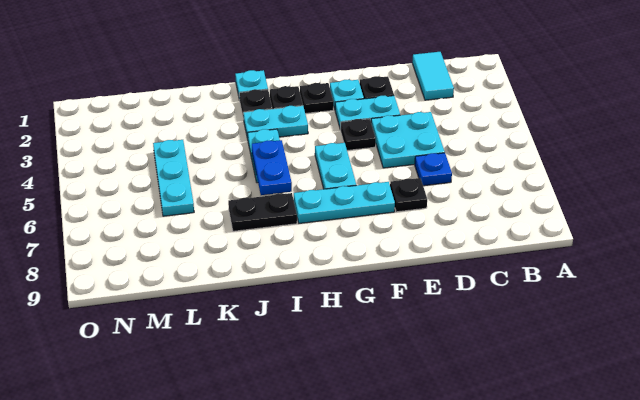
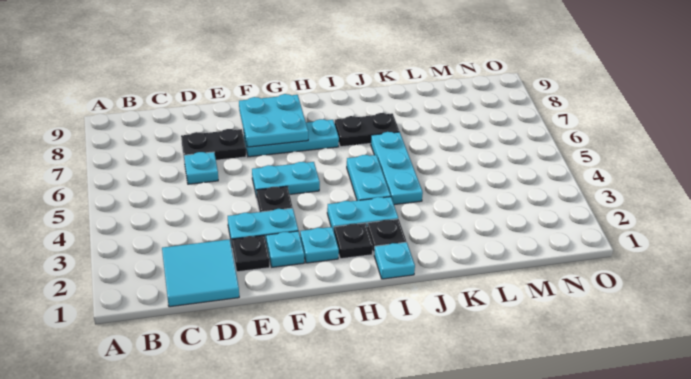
cyan tile C1:C2 level 1 -> cyan tile C1:D2 level 1
cyan plate D4:E5 level 1 -> cyan plate F7:G8 level 2
blue plate D6 level 1 -> cyan plate D6 level 1
black plate E7 level 1 -> black plate D7:E7 level 1
black plate G2 level 1 -> cyan plate G2 level 1
cyan plate G5:G6 level 1 -> cyan plate F5:G5 level 1
blue plate I5:I6 level 2 -> none
cyan plate L4:L6 level 1 -> cyan plate J4:J6 level 1

